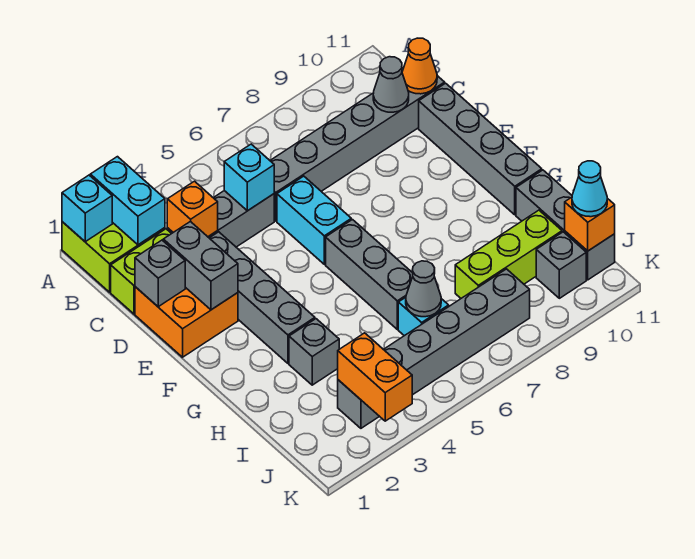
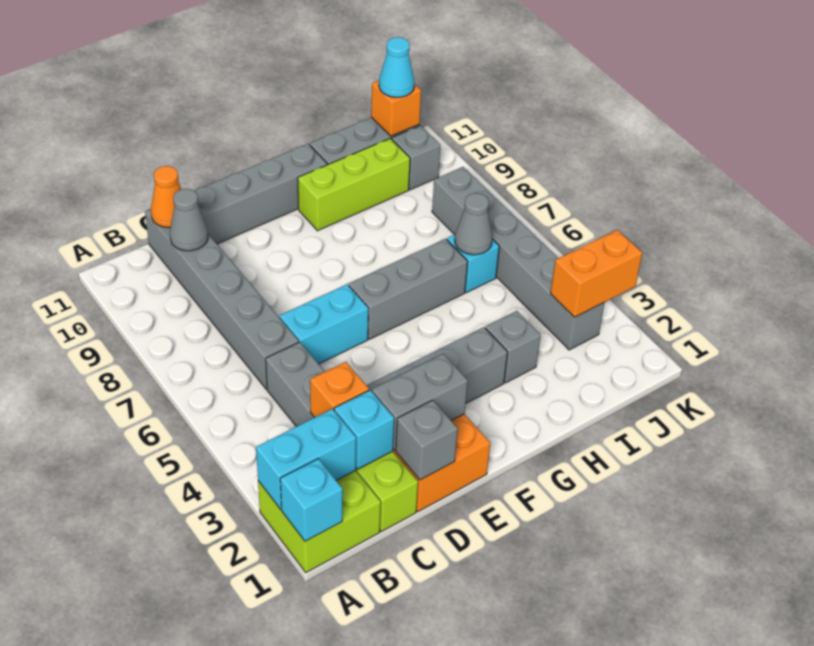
cyan brick C5 level 2 -> cyan brick C2 level 2
lime brick I8:I10 level 1 -> lime brick G10:I10 level 1

